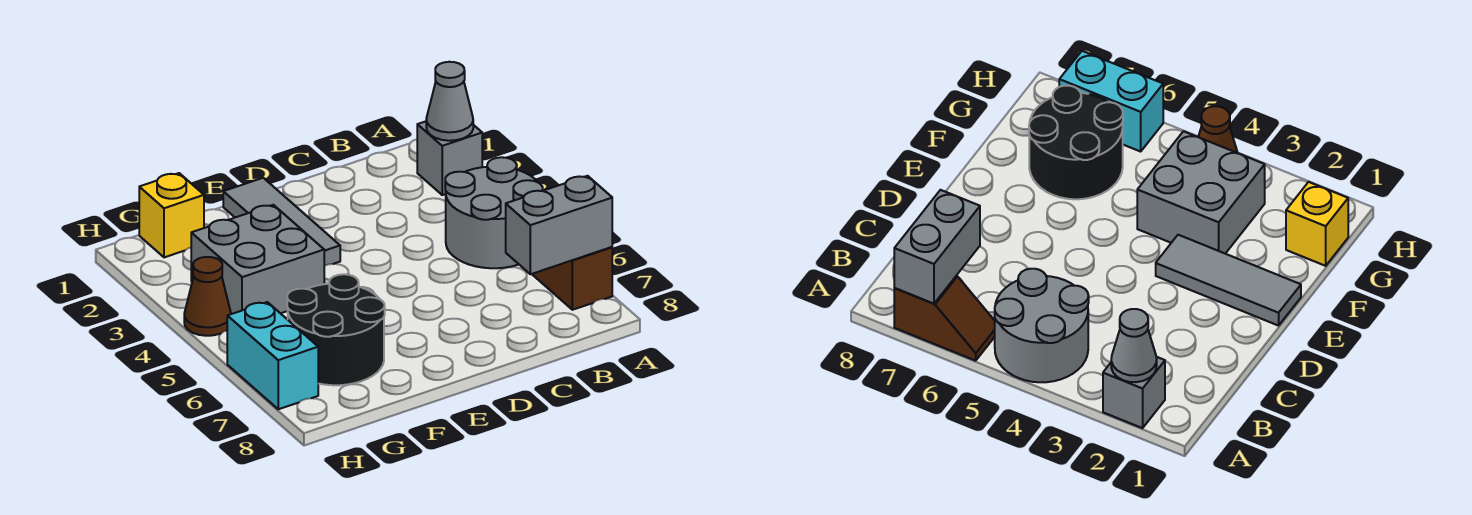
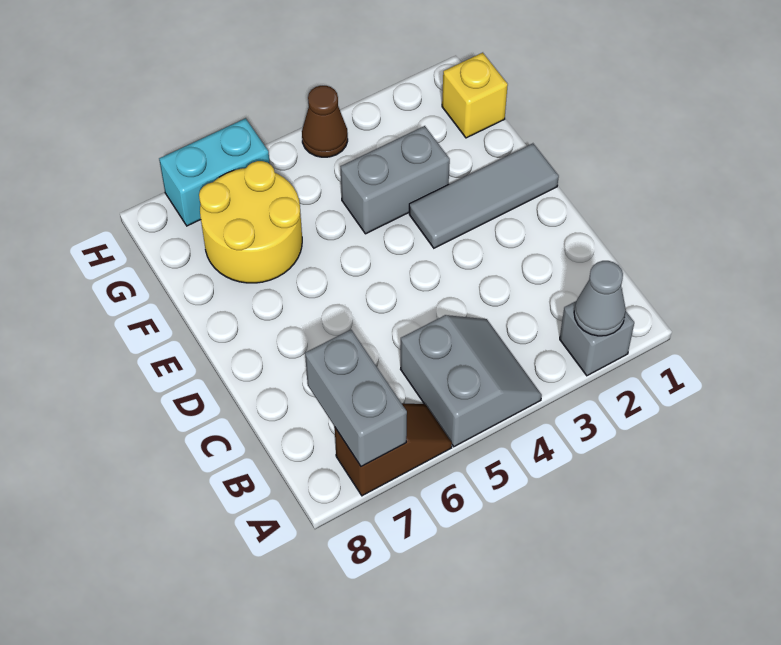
grey round brick A4:B5 level 1 -> grey slope A4:B5 level 1 top 5
grey brick F3:G4 level 1 -> grey brick F3:F4 level 1
black round brick F6:G7 level 1 -> yellow round brick F6:G7 level 1

